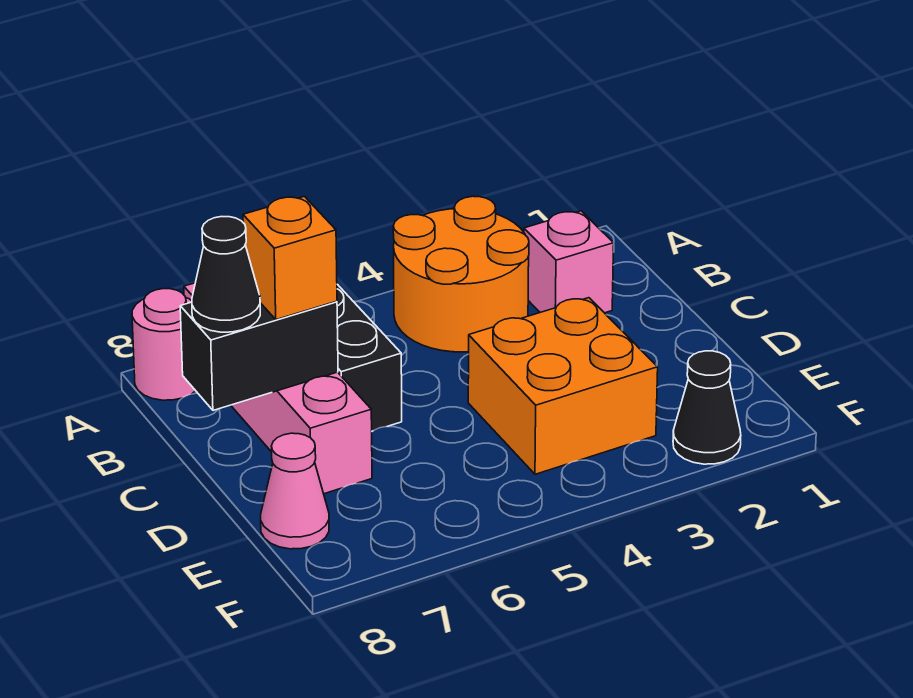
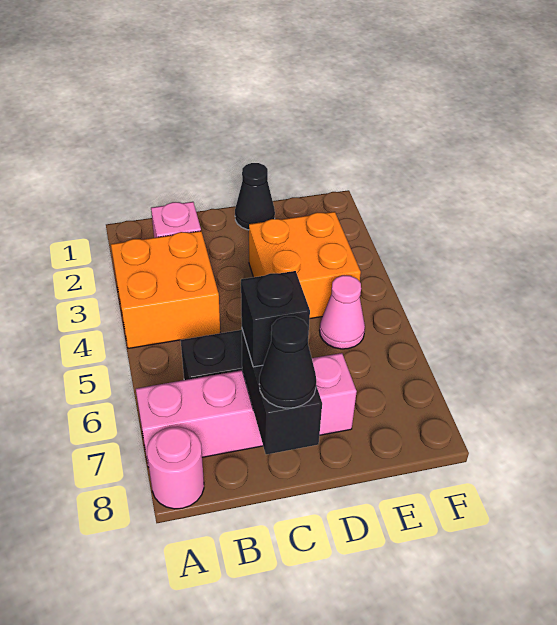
orange round brick A3:B4 level 1 -> orange brick A3:B4 level 1
orange brick C7 level 3 -> black brick C7 level 3
pink cone E8 level 1 -> pink cone E5 level 1
black cone F2 level 1 -> black cone D1 level 1

